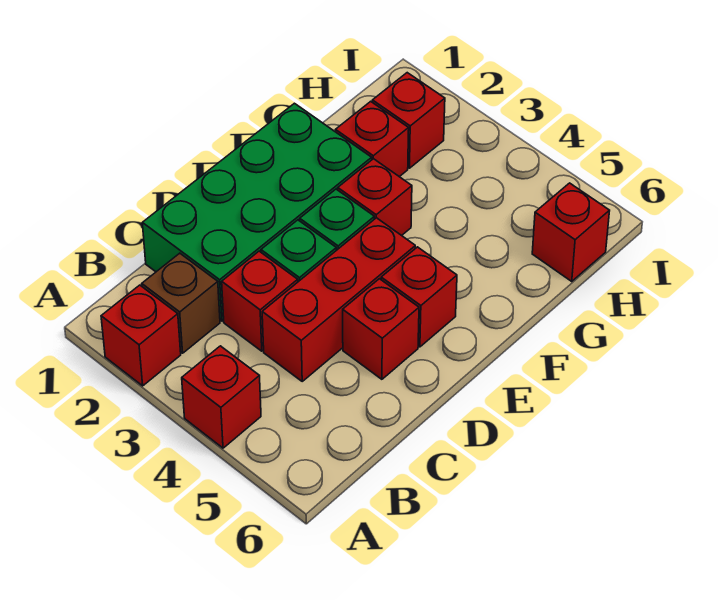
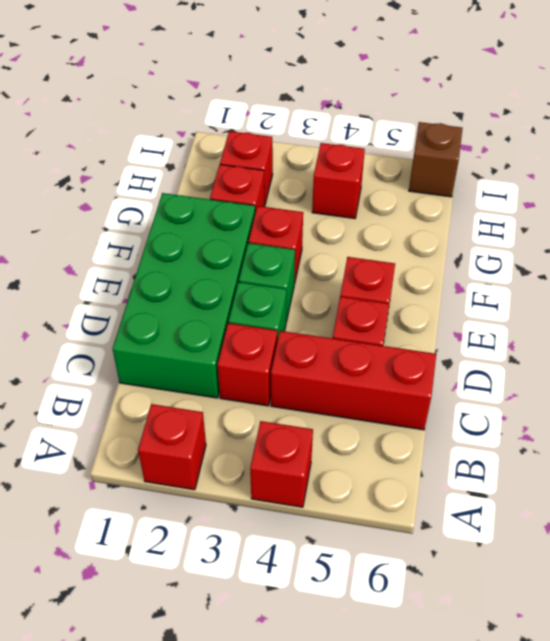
brown brick B2 level 1 -> brown brick I6 level 1
red brick C4:E4 level 1 -> red brick C4:C6 level 1
red brick H6 level 1 -> red brick H4 level 1

